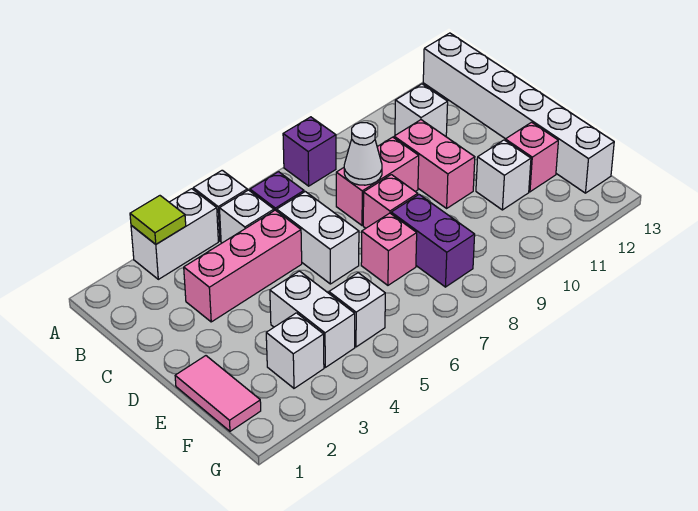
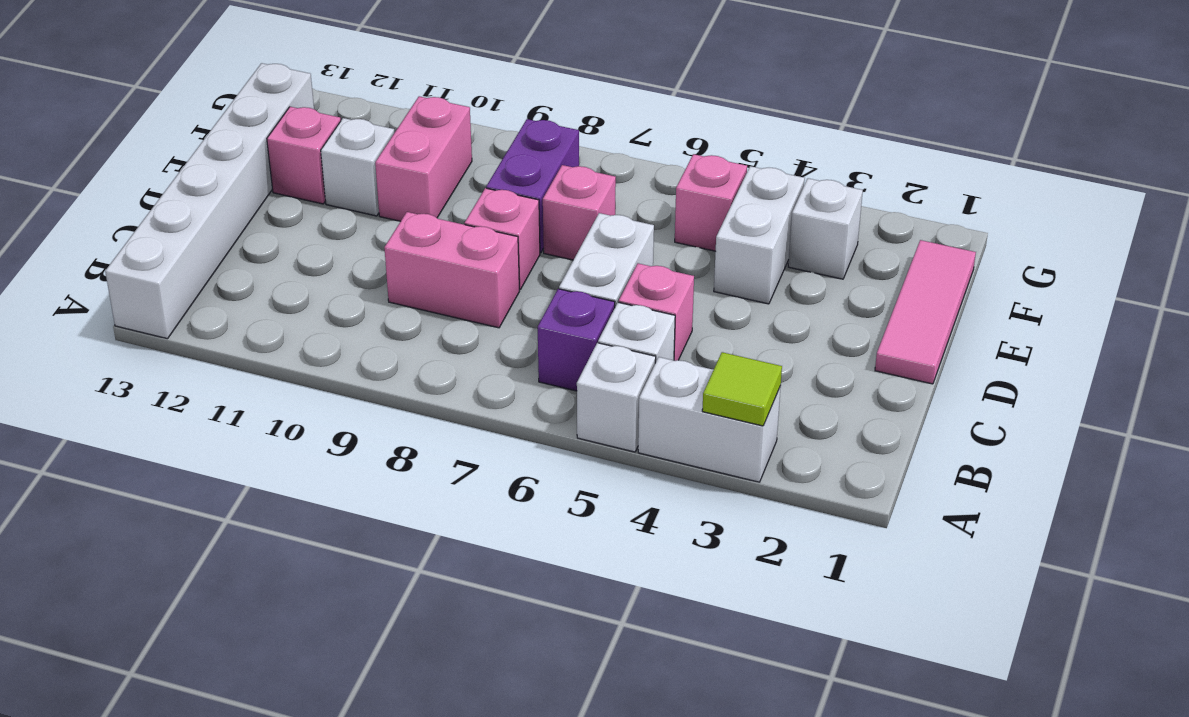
purple brick A8 level 1 -> none
white brick B11 level 1 -> none
pink brick C3:C5 level 1 -> pink brick C5 level 1
white cone C8 level 2 -> none
pink brick C10:D10 level 1 -> pink brick E10:F10 level 1
pink tile E1:F1 level 1 -> pink tile D1:F1 level 1
white brick F5 level 1 -> pink brick F5 level 1

